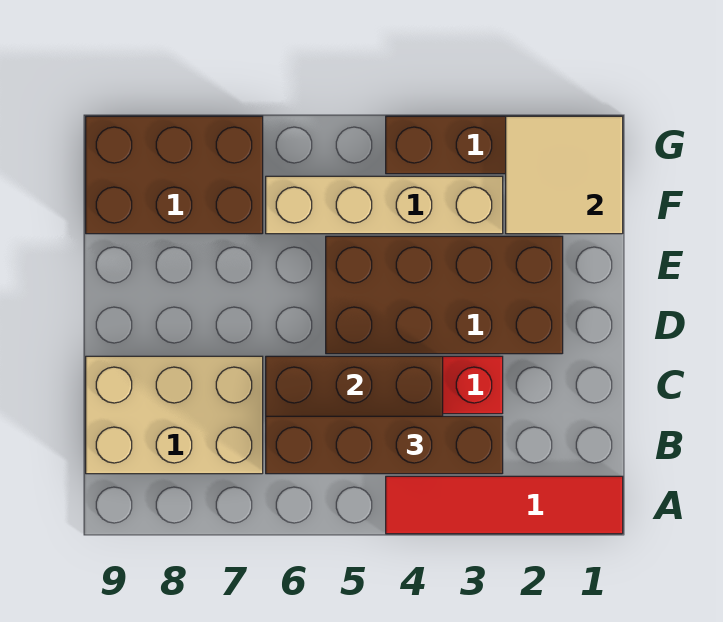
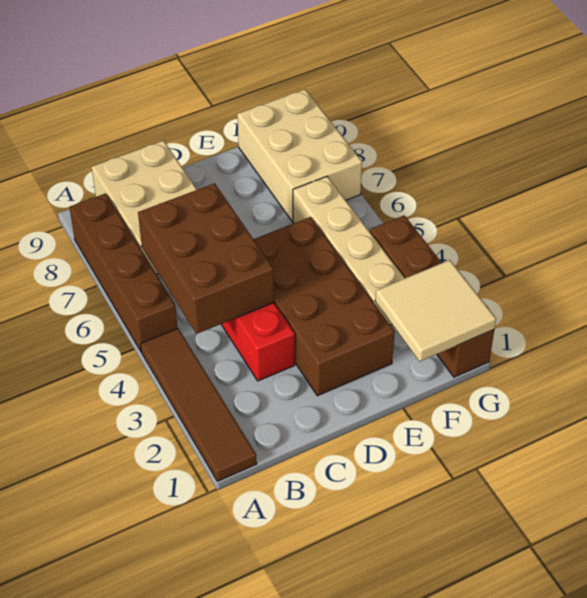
red tile A1:A4 level 1 -> brown tile A1:A4 level 1
brown brick B3:B6 level 3 -> brown brick A5:A8 level 1
brown brick F7:G9 level 1 -> tan brick F7:G9 level 1

